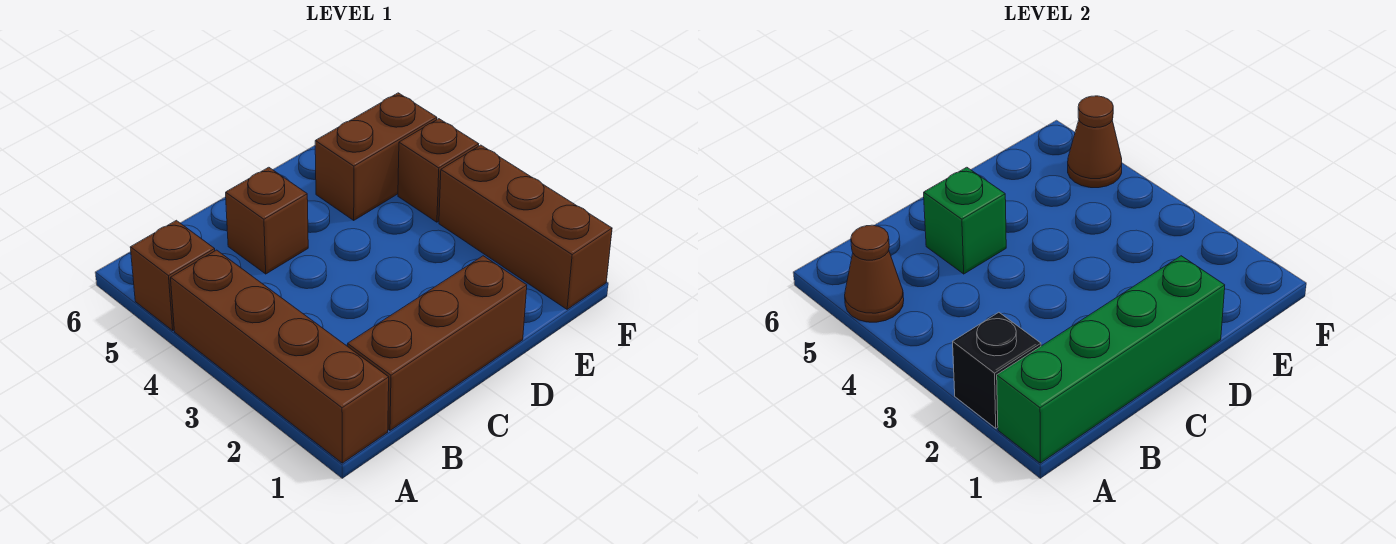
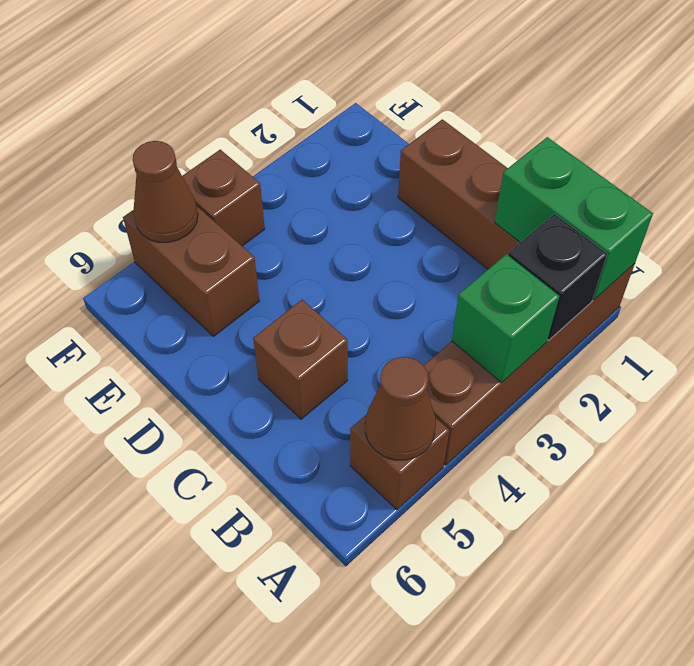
green brick A1:D1 level 2 -> green brick A1:B1 level 2
green brick C5 level 2 -> green brick A3 level 2
brown brick F1:F3 level 1 -> none

